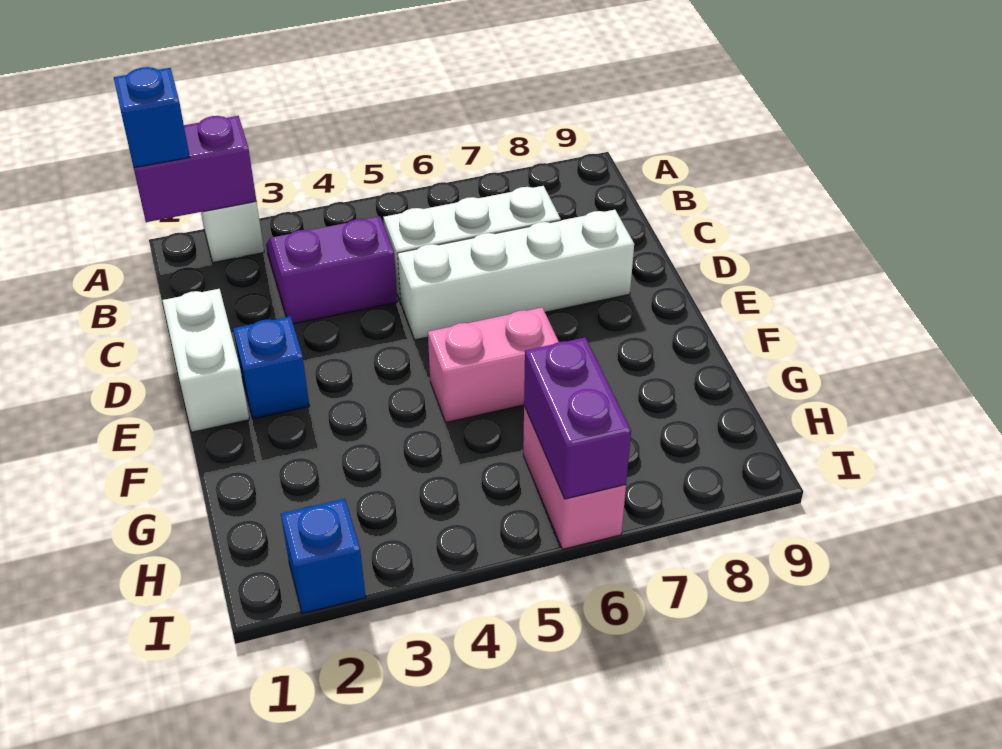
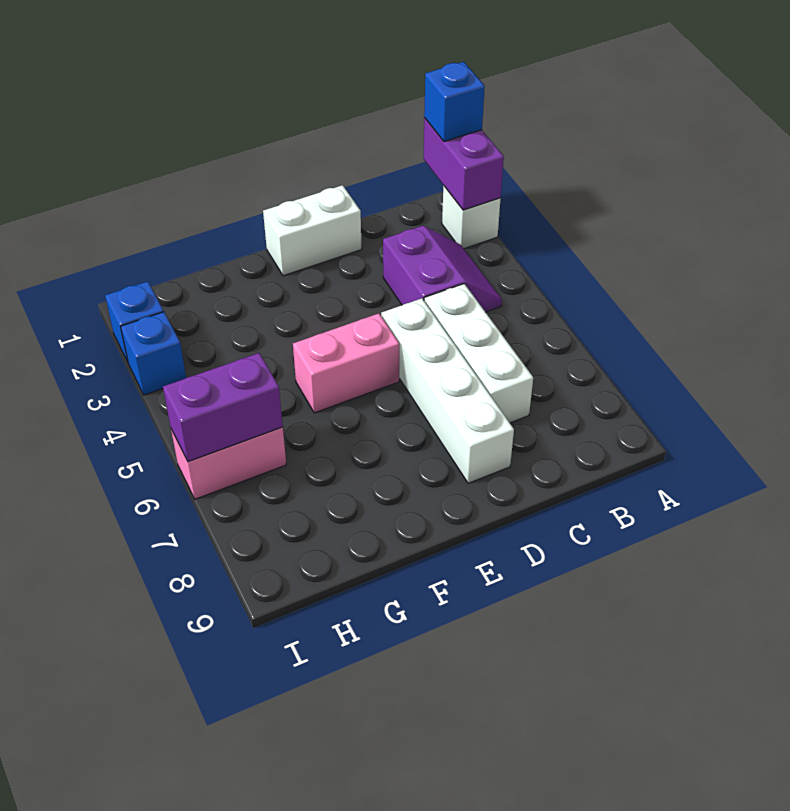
blue brick E2 level 1 -> blue brick I3 level 1
pink brick F5:F6 level 1 -> pink brick E5:F5 level 1

